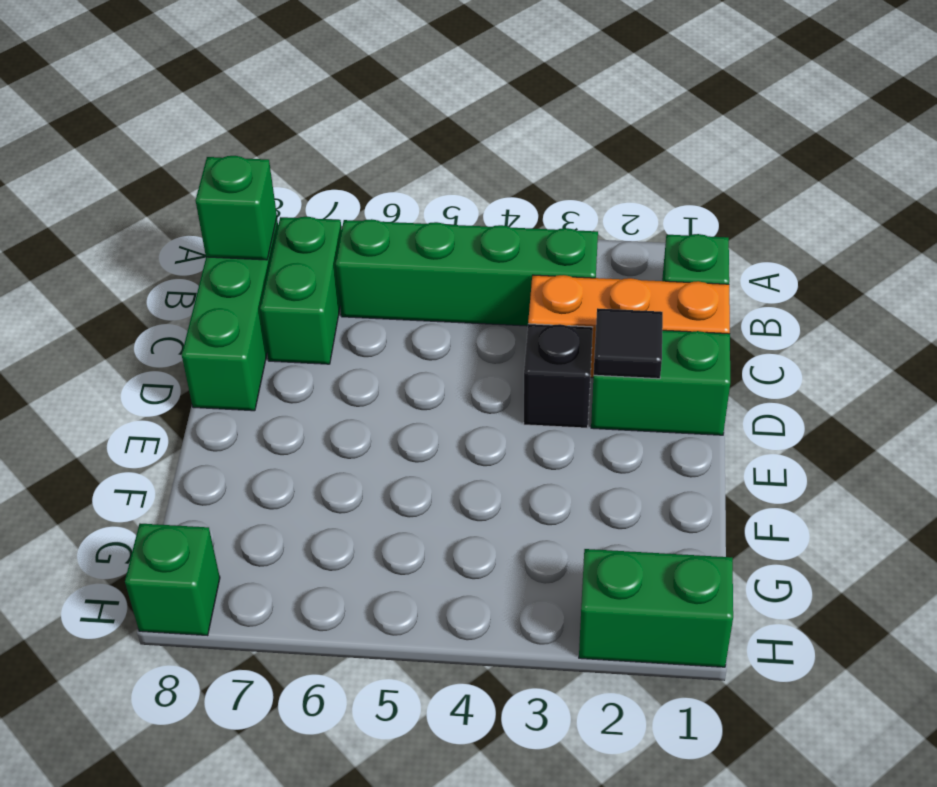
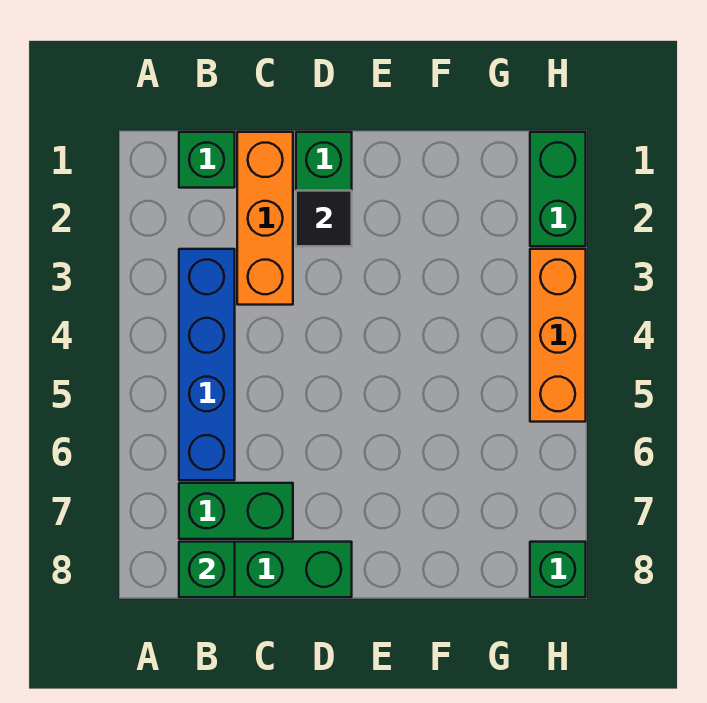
green brick B3:B6 level 1 -> blue brick B3:B6 level 1
black brick D3 level 1 -> none
none -> orange brick H3:H5 level 1

